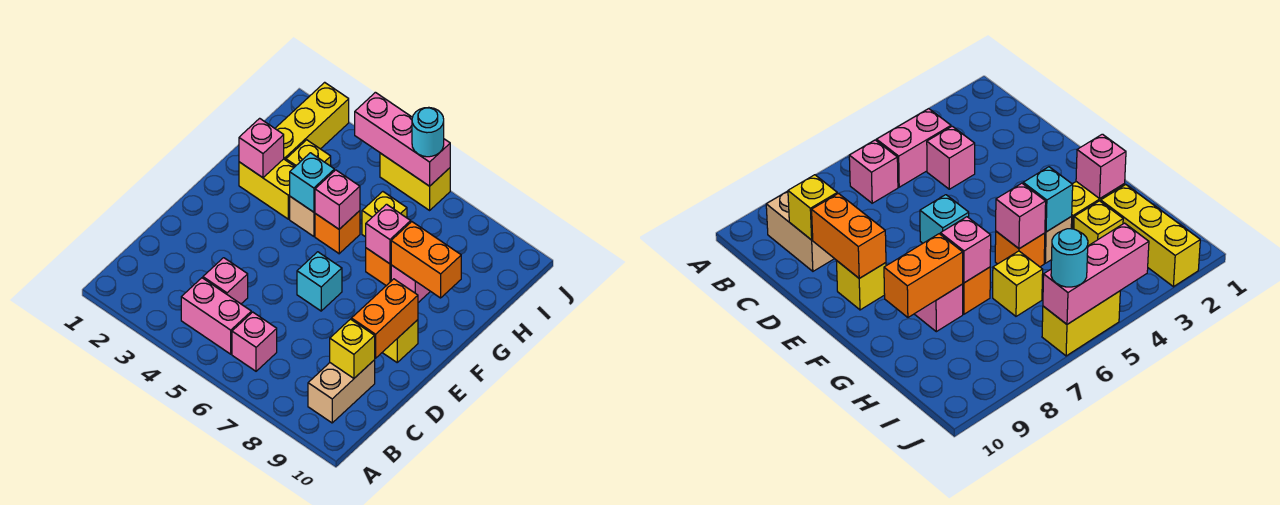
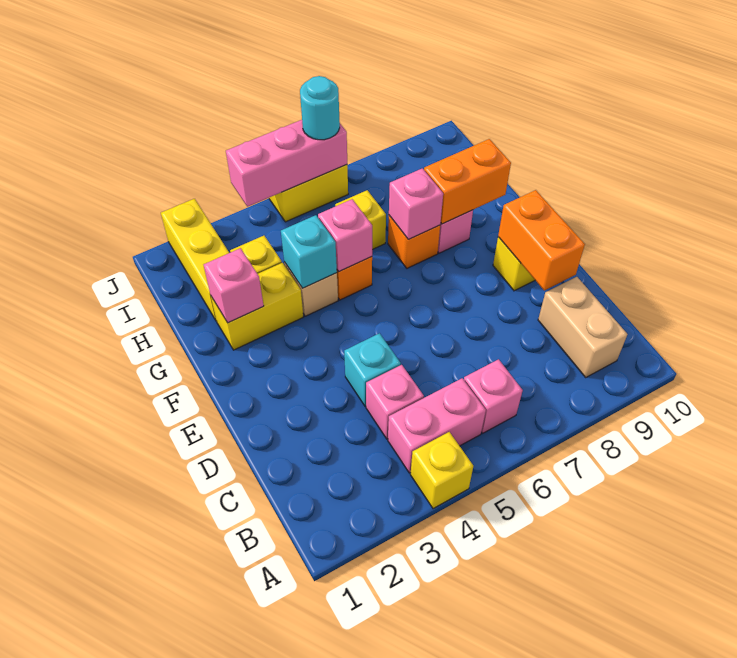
yellow brick C9 level 2 -> yellow brick A4 level 1
cyan brick E6 level 1 -> cyan brick D4 level 1

